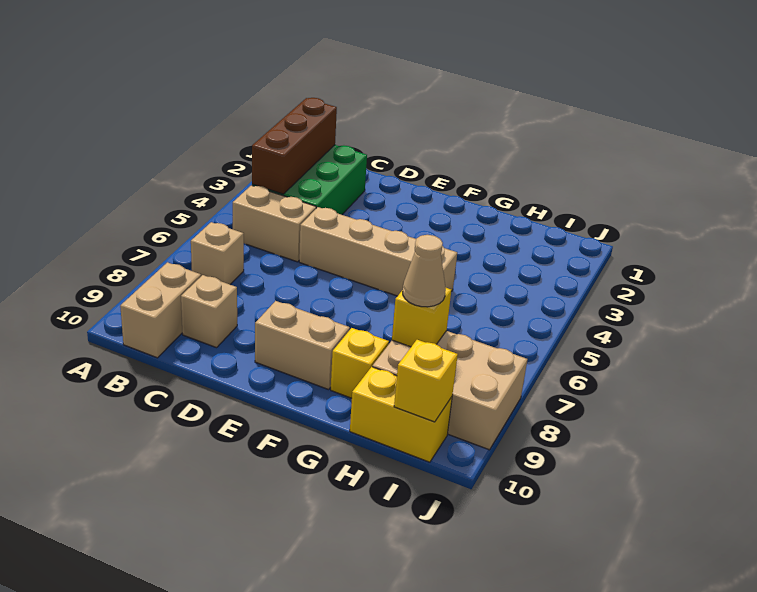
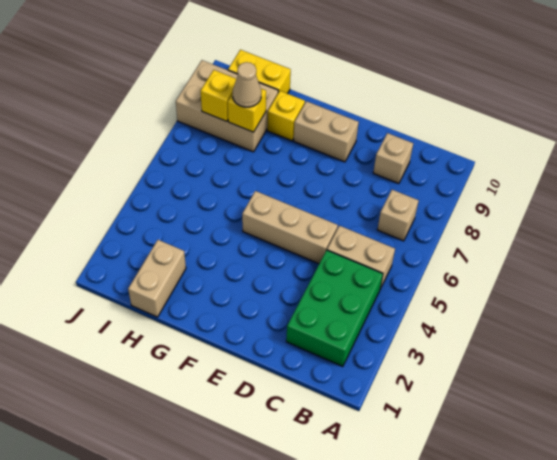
brown brick B2:B4 level 2 -> none
tan brick B9:B10 level 1 -> tan brick H1:H2 level 1
tan brick D5:G5 level 1 -> tan brick D5:F5 level 1
yellow brick I10 level 2 -> yellow brick I8 level 2

